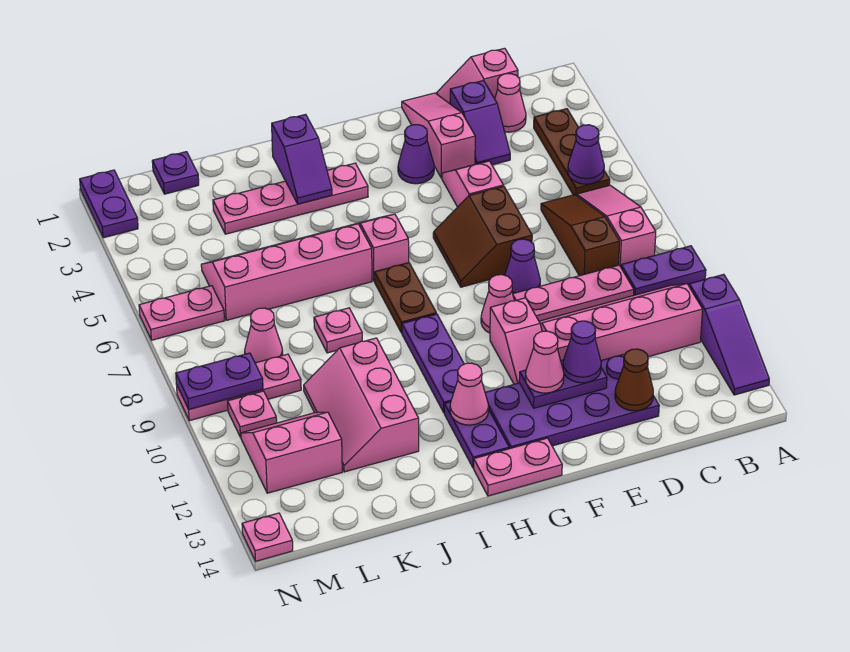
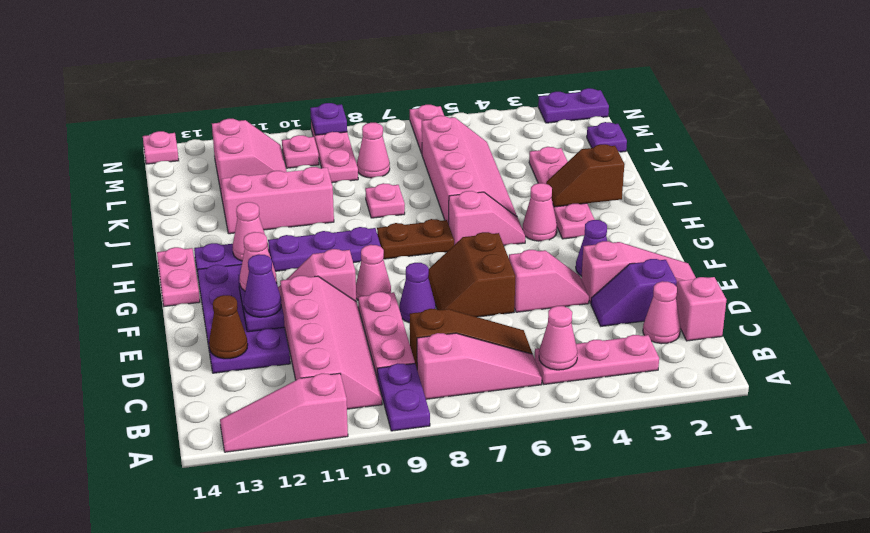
purple slope A11:A13 level 1 top 11 -> pink slope A11:A13 level 1 top 11
brown plate B3:B5 level 1 -> pink plate B3:B5 level 1
purple cone B5 level 2 -> pink cone B5 level 2
brown slope E6:F7 level 1 top E -> brown slope E6:F7 level 1 top 6
none -> pink cone H4 level 1
purple slope I2:I3 level 2 top 2 -> brown slope I2:I3 level 2 top 2
purple plate M9:N9 level 2 -> purple plate N9 level 2

